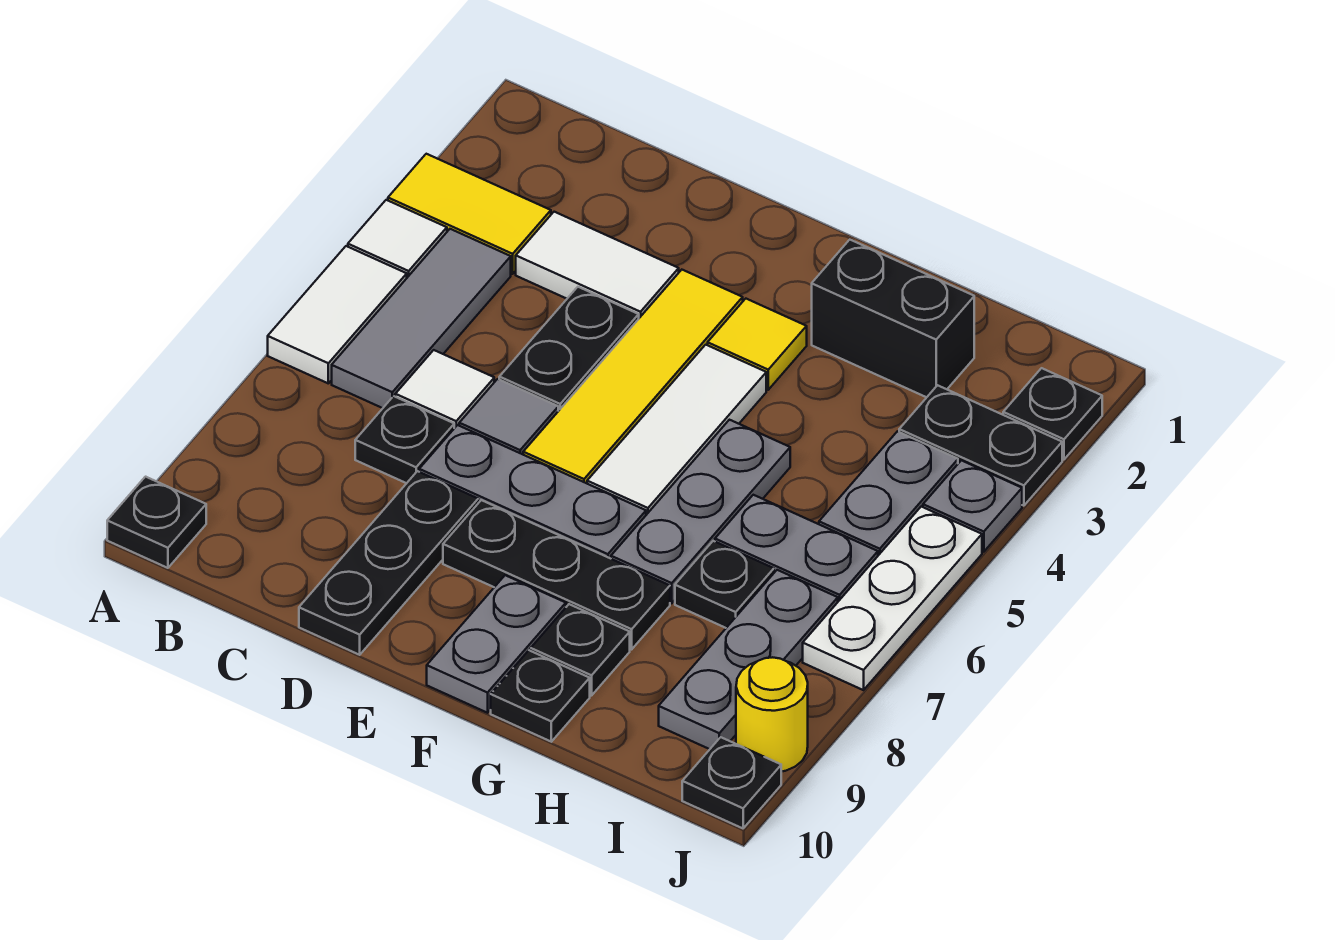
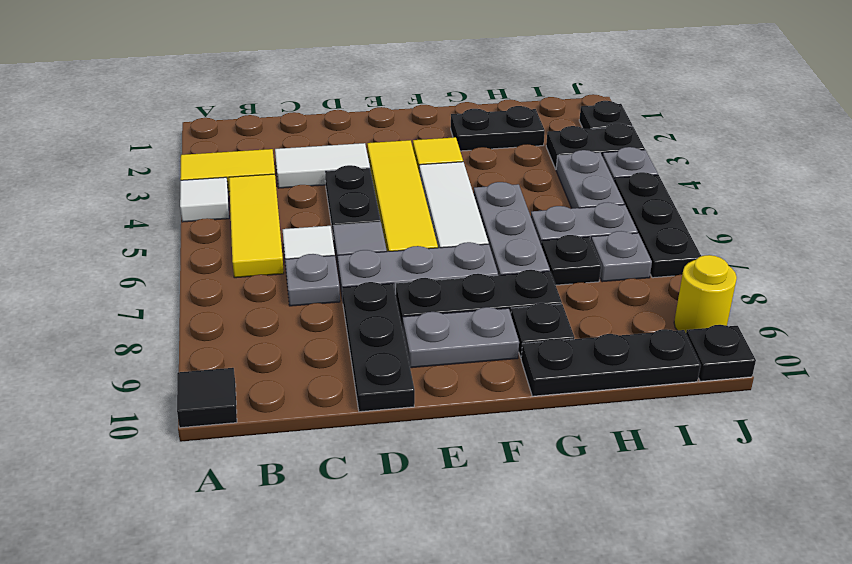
white tile A5:A6 level 1 -> none
black plate A10 level 1 -> black tile A10 level 1
grey tile B4:B6 level 1 -> yellow tile B4:B6 level 1
black plate C7 level 1 -> grey plate C7 level 1
grey plate F9:F10 level 1 -> grey plate E9:F9 level 1
black brick G2:H2 level 1 -> black plate G2:H2 level 1
black plate G10 level 1 -> black plate G10:I10 level 1
grey plate I7:I9 level 1 -> grey plate I7 level 1
white plate J5:J7 level 1 -> black plate J5:J7 level 1

